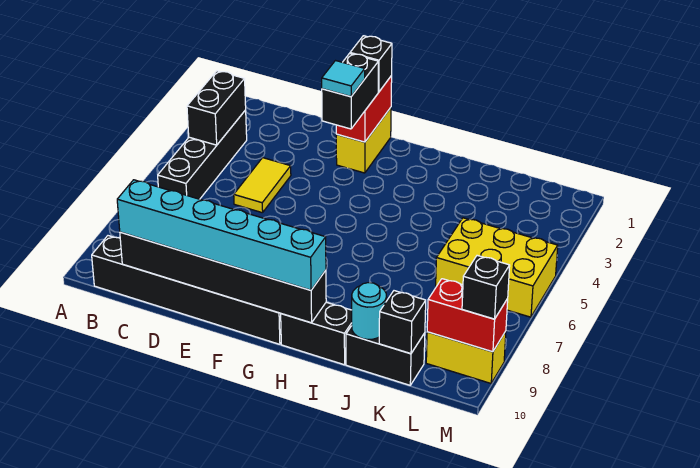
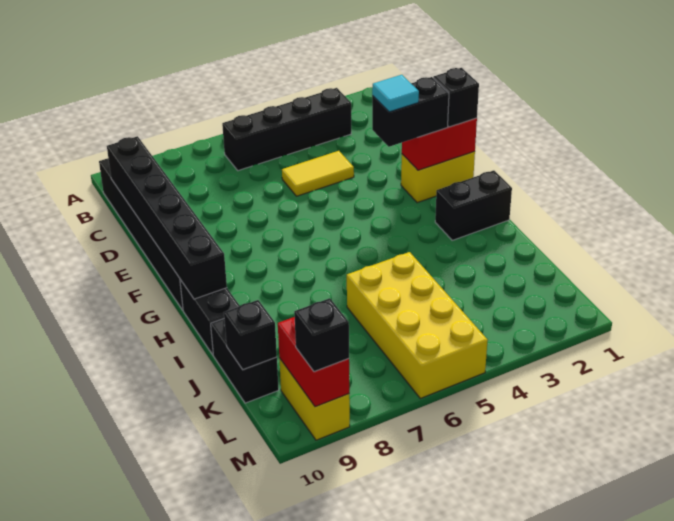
black brick B3:B4 level 2 -> black brick H1:H2 level 1
cyan brick C10:H10 level 3 -> none
cyan round brick J10 level 2 -> none
yellow brick K5:M6 level 1 -> yellow brick J5:M6 level 1

